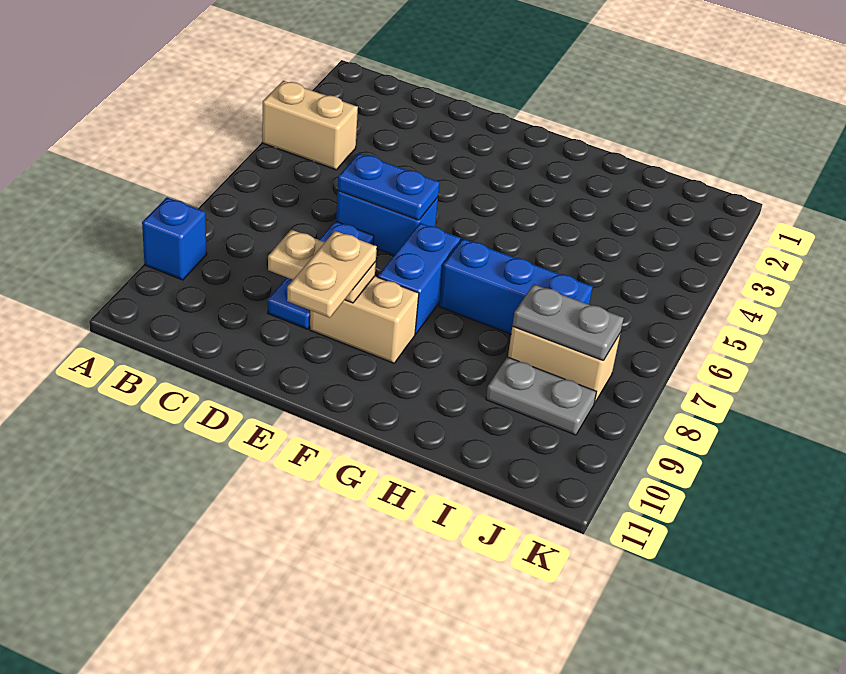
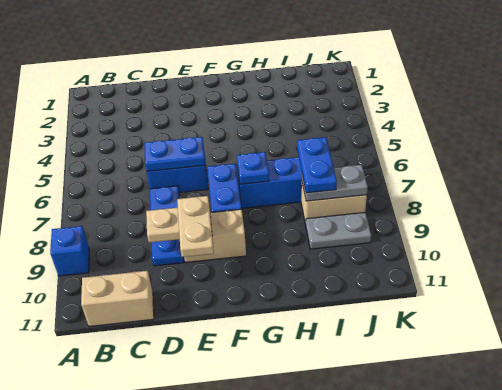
tan brick A4:B4 level 1 -> tan brick B11:C11 level 1
none -> blue plate G7 level 2
none -> blue plate I7:I8 level 3

